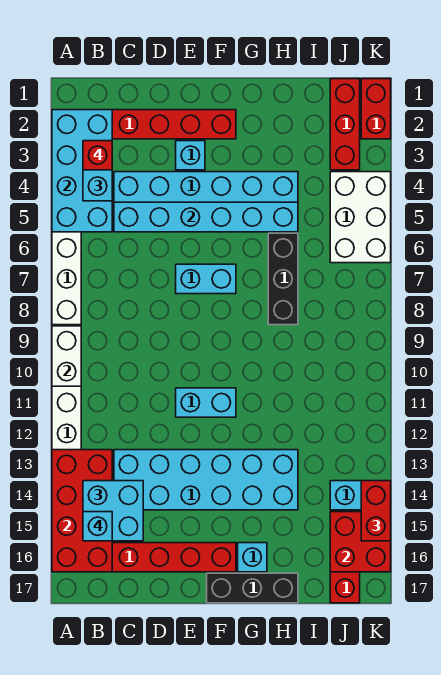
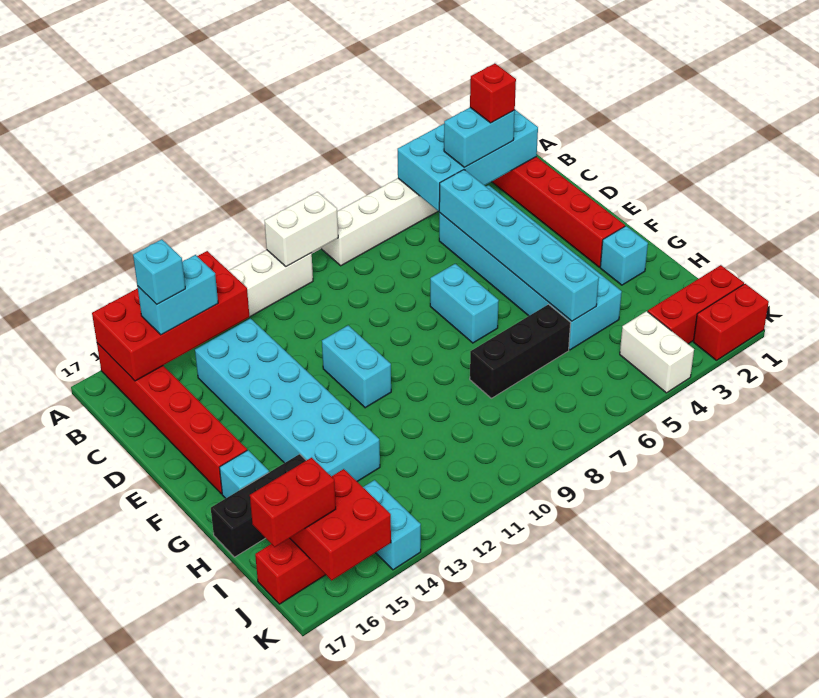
cyan brick B14:C15 level 3 -> cyan brick B14:B15 level 3
cyan brick E3 level 1 -> cyan brick G2 level 1
black brick F17:H17 level 1 -> black brick H15:H17 level 1
white brick J4:K6 level 1 -> white brick J4:K4 level 1
red brick K14:K15 level 3 -> red brick J16:J17 level 3

